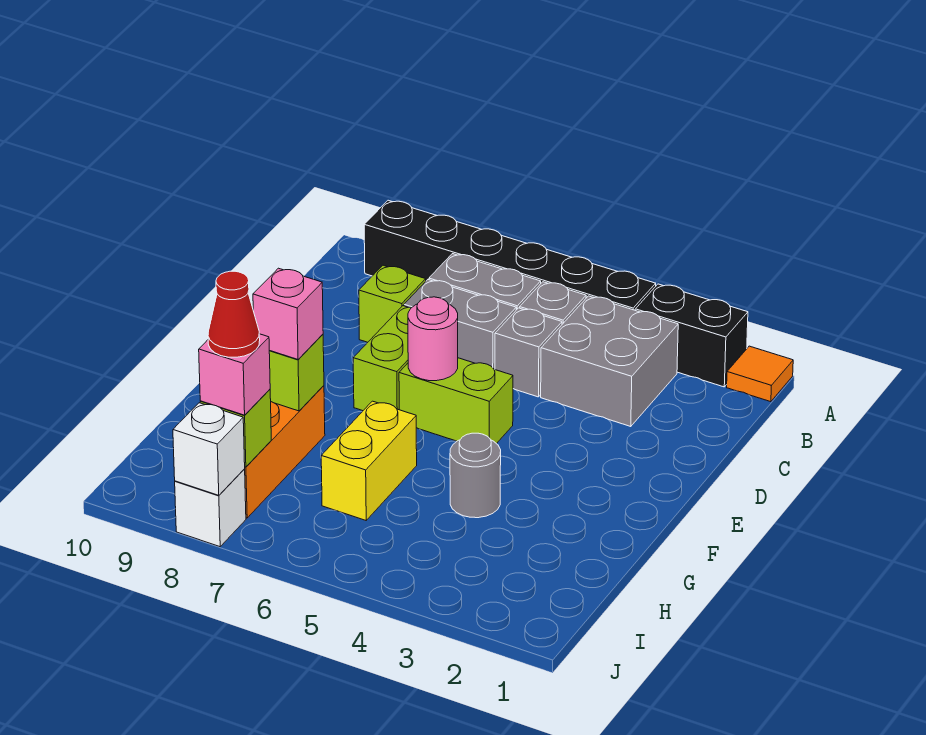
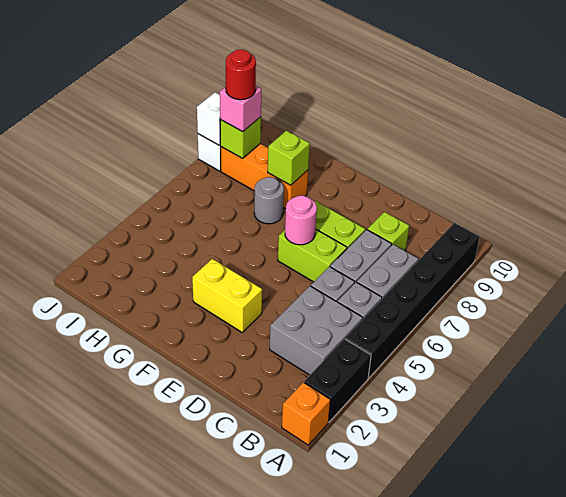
orange tile A1 level 1 -> orange brick A1 level 1
lime brick E5:E6 level 1 -> lime brick D6:E6 level 1
grey round brick G4 level 1 -> grey round brick G7 level 1
yellow brick G6:H6 level 1 -> yellow brick E3:F3 level 1
pink brick G8 level 3 -> none
red cone I8 level 4 -> red round brick I8 level 4

